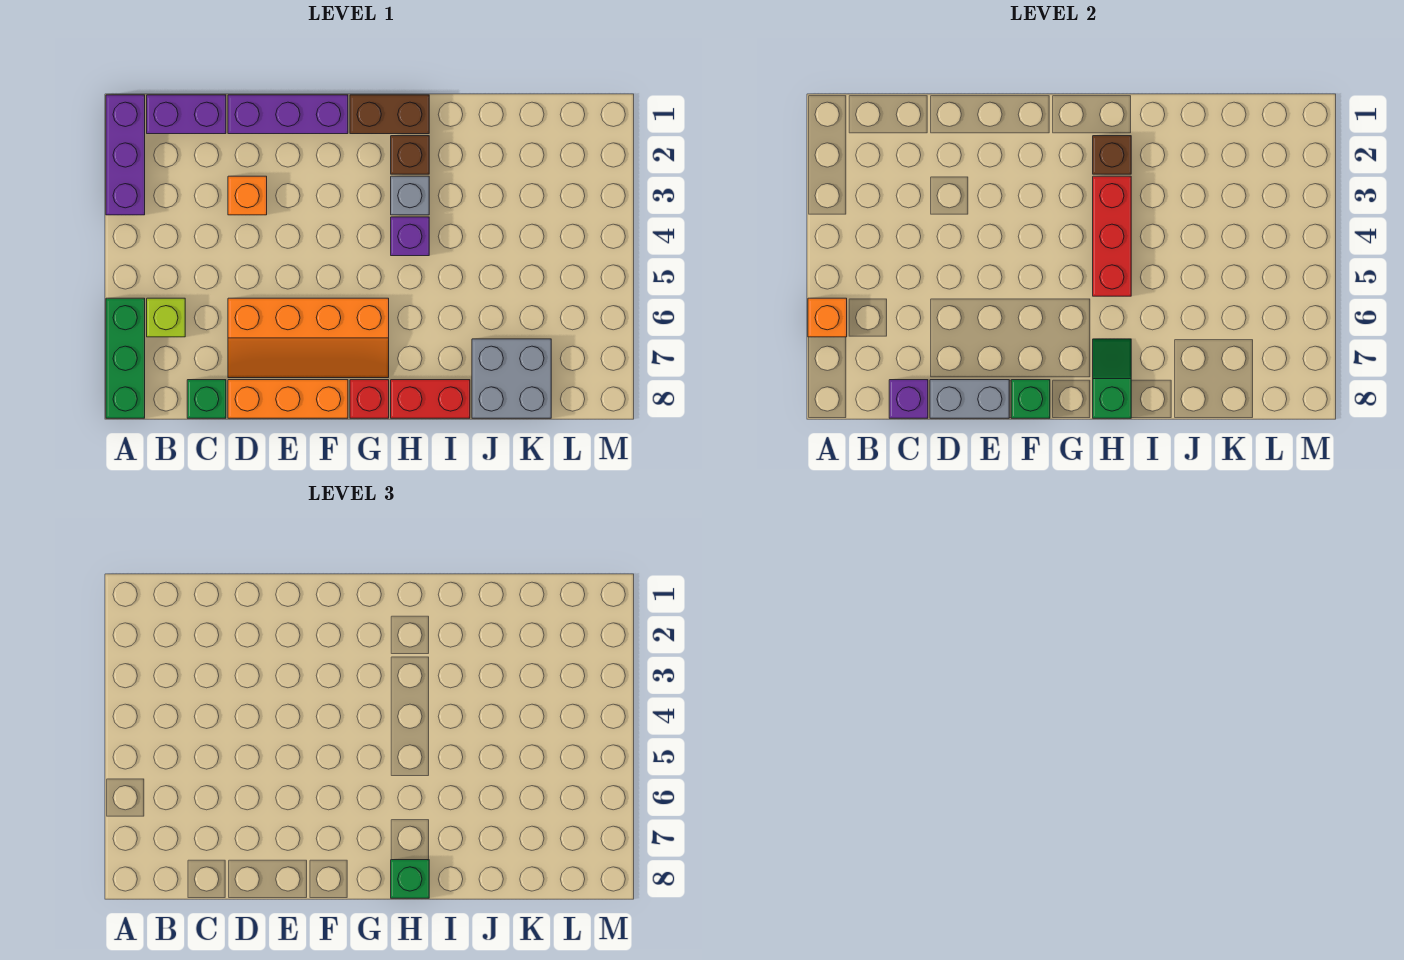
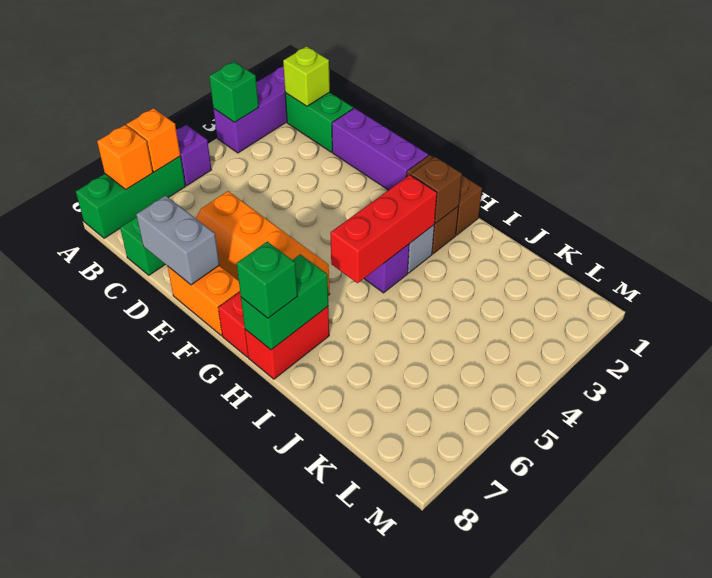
purple brick B1:C1 level 1 -> green brick B1:C1 level 1
lime brick B6 level 1 -> lime brick B1 level 2
purple brick C8 level 2 -> purple brick A5 level 1
orange brick D3 level 1 -> orange brick A7 level 2
orange brick D8:F8 level 1 -> orange brick E8:F8 level 1
green brick F8 level 2 -> green brick A3 level 2
green slope H7:H8 level 2 top 8 -> green brick H7:H8 level 2
red brick H8:I8 level 1 -> red brick H7:H8 level 1
grey brick J7:K8 level 1 -> none

